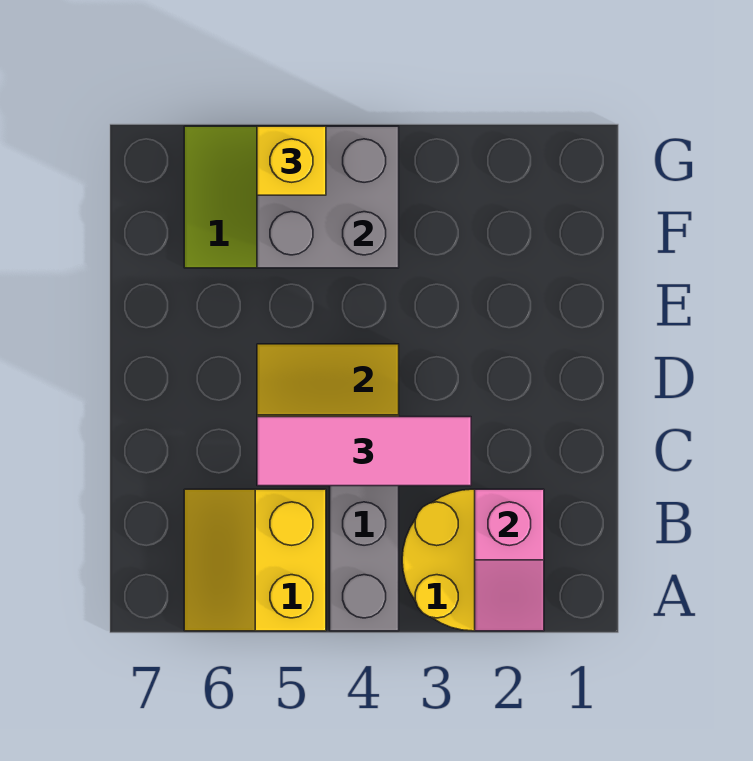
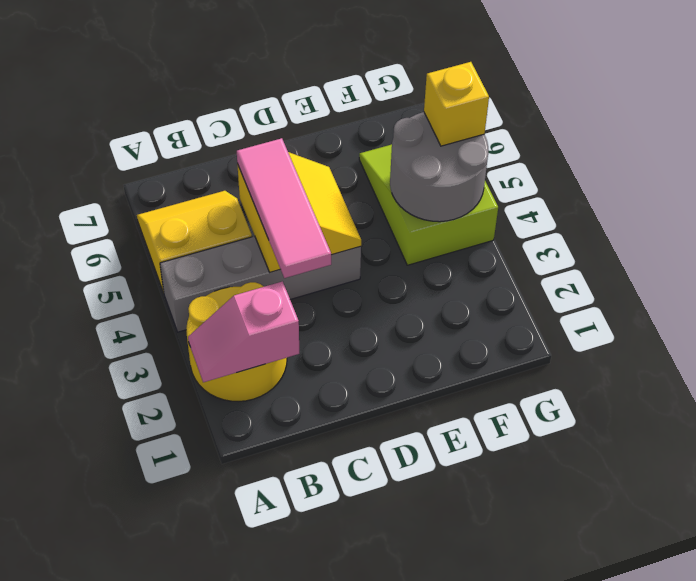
grey brick F4:G5 level 2 -> grey round brick F4:G5 level 2

